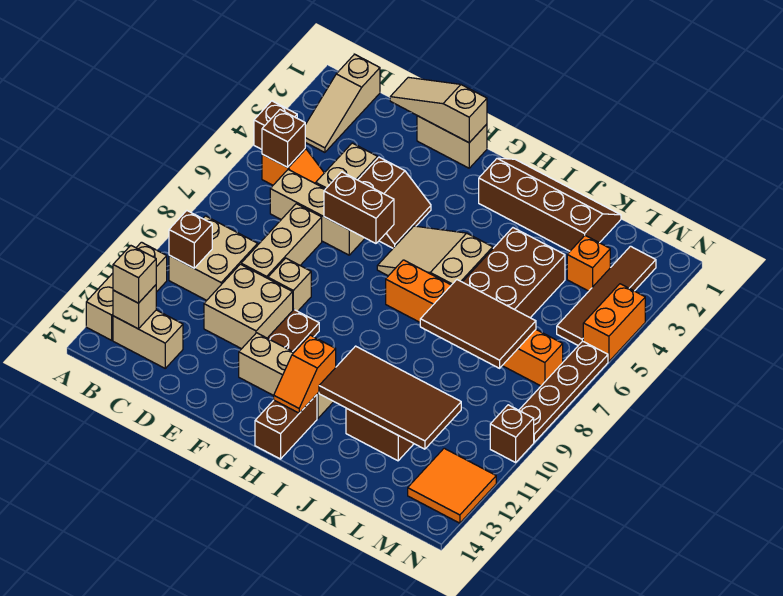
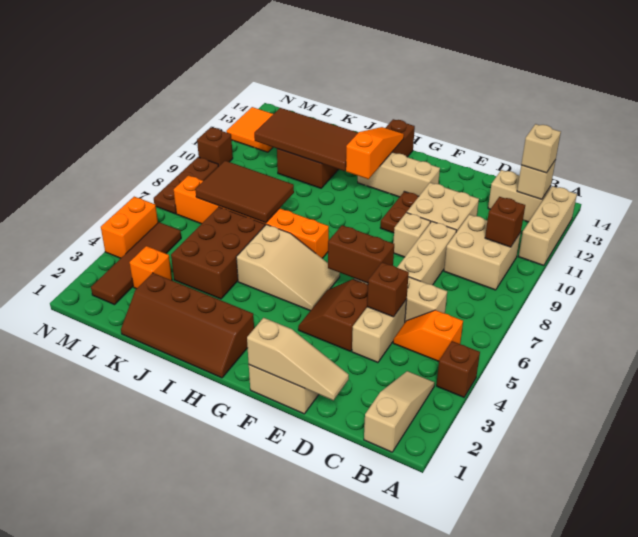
brown brick B5 level 2 -> brown brick D5 level 2
orange slope H12:H13 level 2 top 12 -> orange slope H11:H13 level 2 top 11
brown plate N6:N9 level 1 -> brown plate N7:N9 level 1

